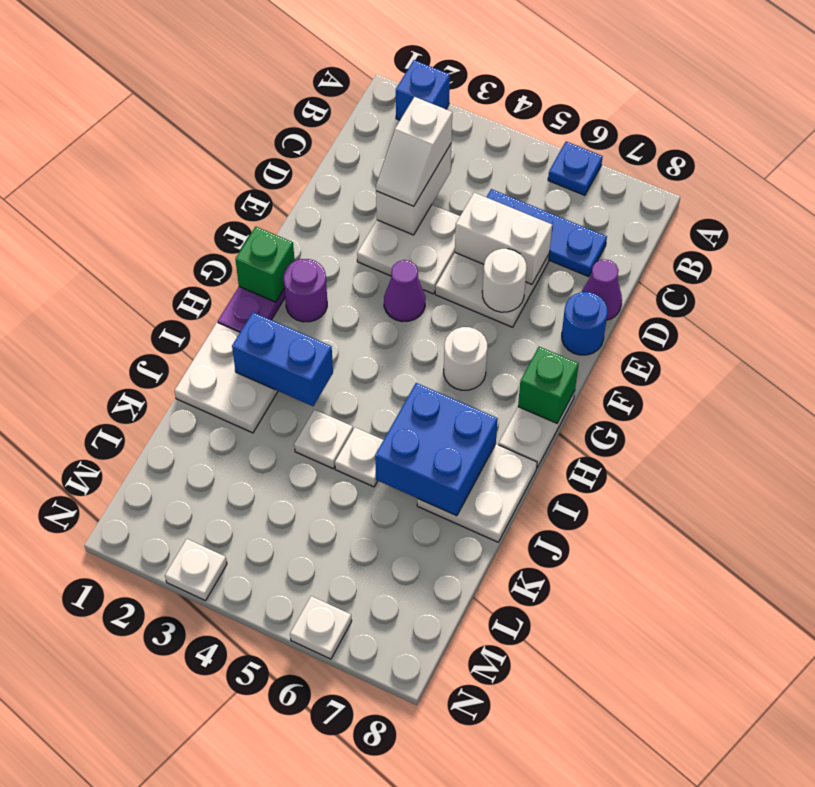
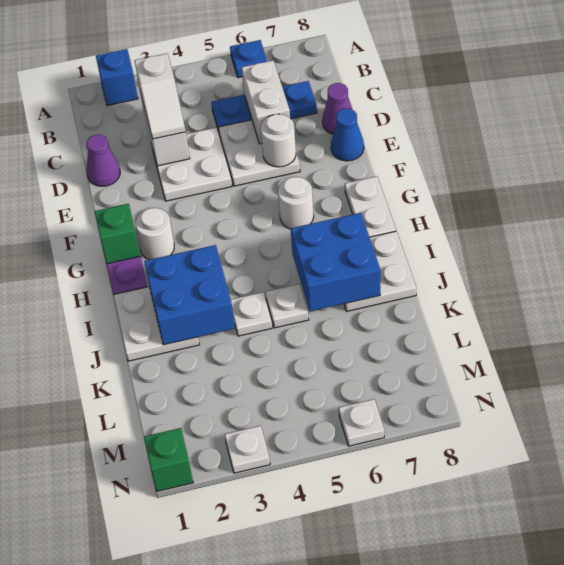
white brick D5:D6 level 2 -> white brick C6:D6 level 2
blue round brick E8 level 1 -> blue cone E8 level 1
purple cone F4 level 1 -> purple cone D1 level 1
purple round brick G2 level 1 -> white round brick G2 level 1
green brick G8 level 2 -> green brick N1 level 1
blue brick I2:I3 level 2 -> blue brick I2:J3 level 2

